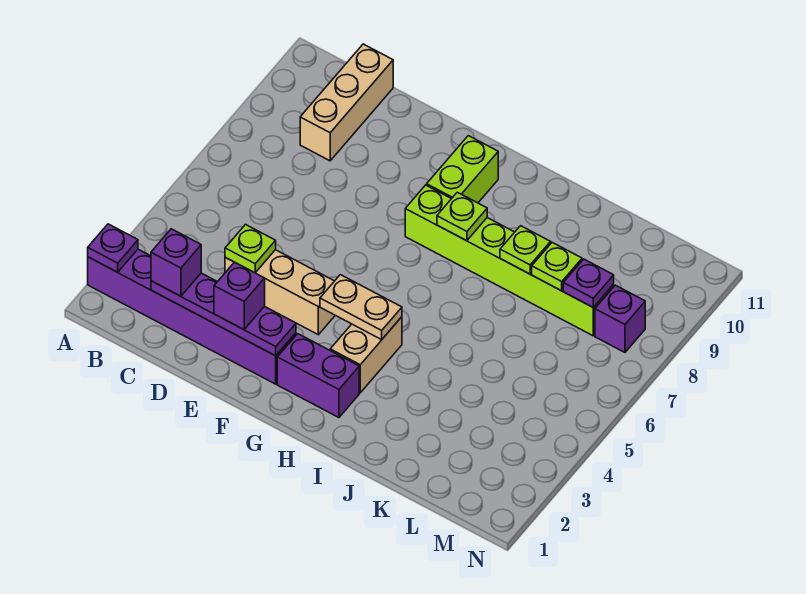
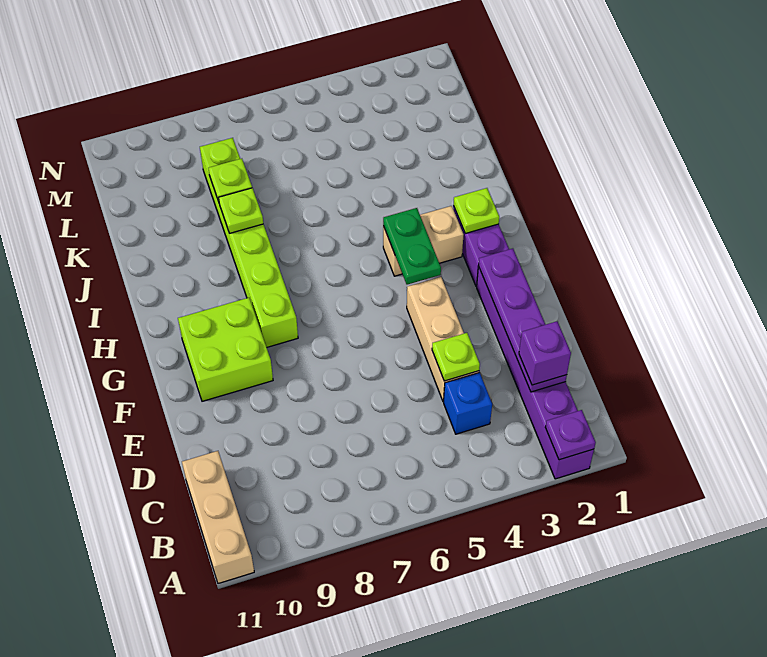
none -> blue brick C4 level 1
tan brick C9:C11 level 1 -> tan brick A11:C11 level 1
purple brick E2 level 3 -> none
tan plate G4:H4 level 2 -> green plate G4:H4 level 2
lime brick G9:G10 level 1 -> lime brick F9:G10 level 1
lime plate H8 level 2 -> lime plate H2 level 2
purple plate L8 level 2 -> none
purple brick M8 level 1 -> none

